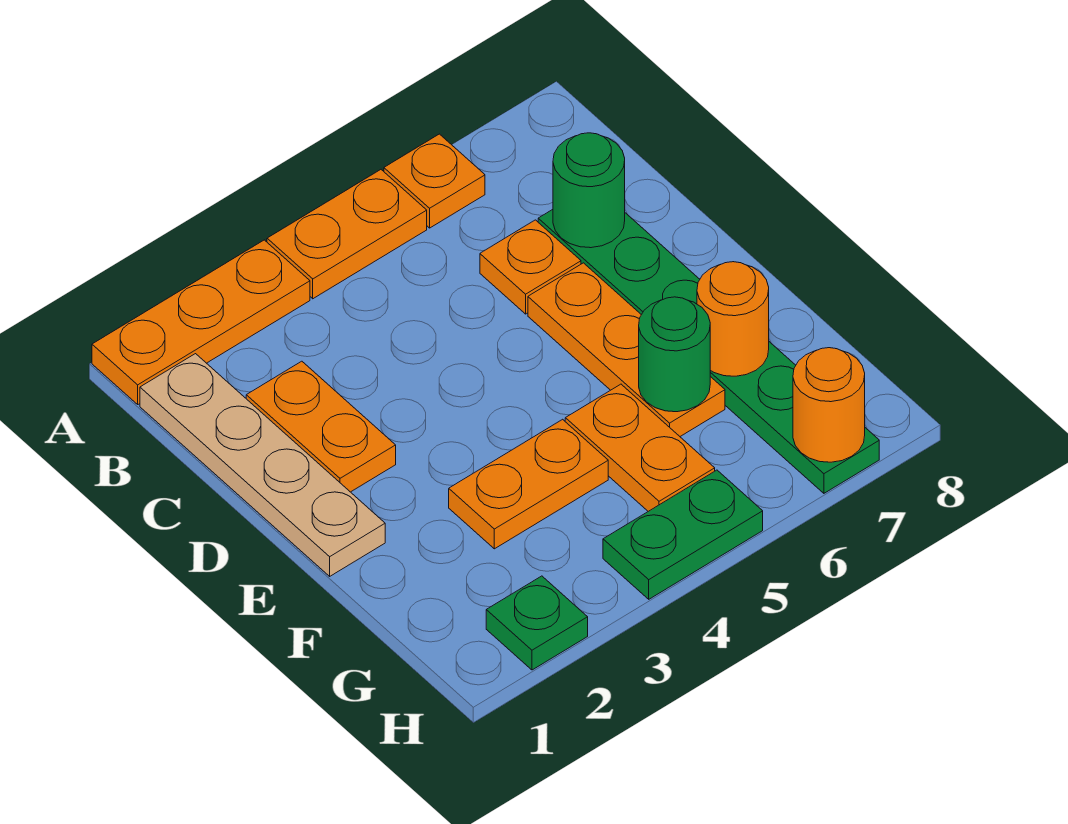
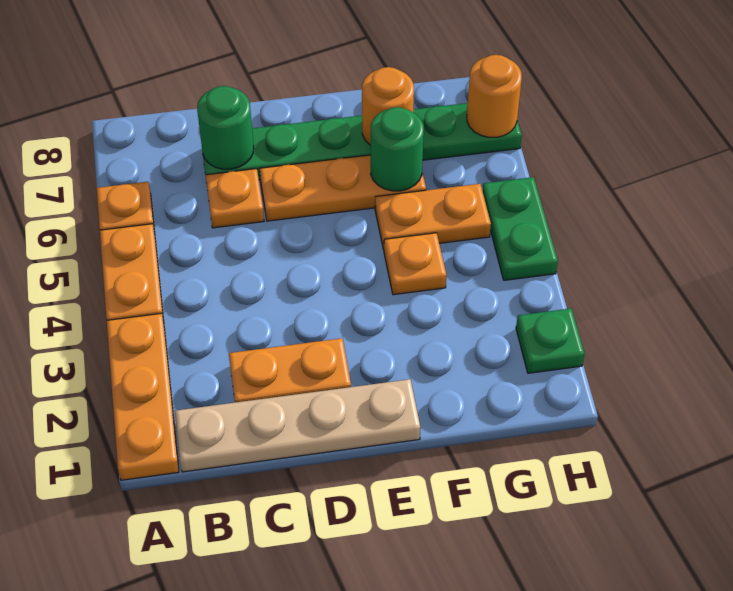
orange plate F3:F4 level 1 -> orange plate F4 level 1

